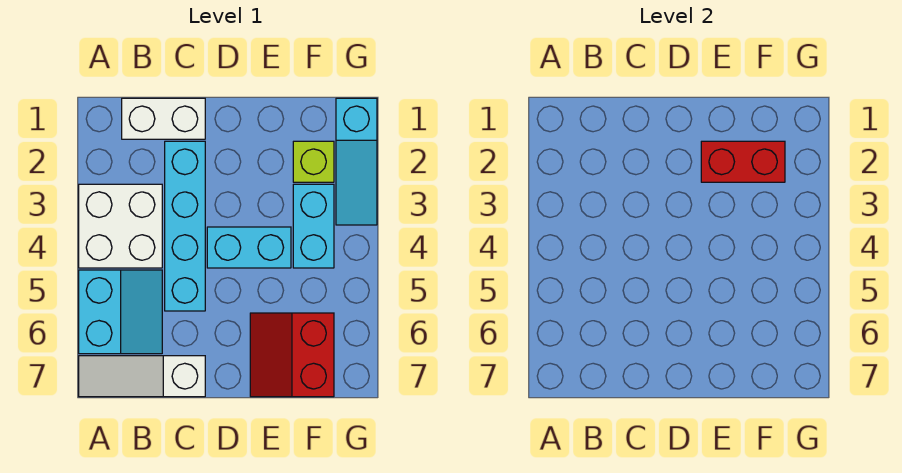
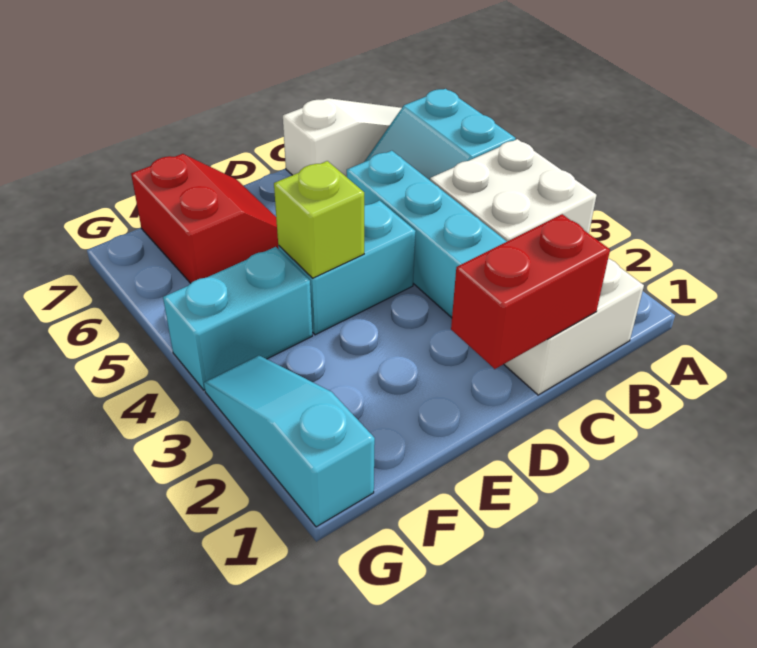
red brick E2:F2 level 2 -> red brick C1:D1 level 2
lime brick F2 level 1 -> lime brick E4 level 2
cyan brick F3:F4 level 1 -> cyan brick F4:G4 level 1

